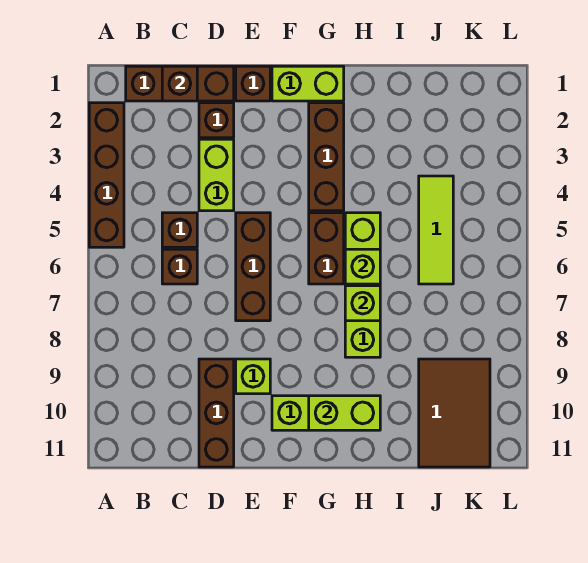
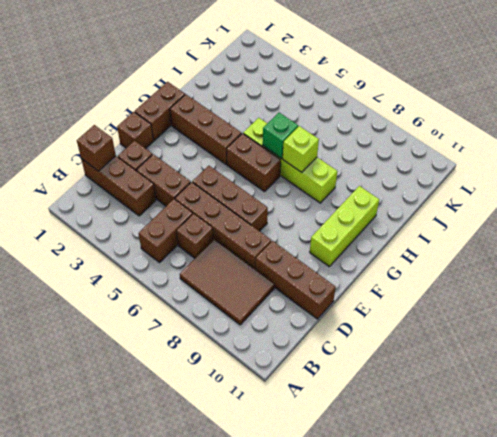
brown brick A2:A5 level 1 -> brown brick D5:D8 level 1
brown brick B1:D1 level 1 -> brown brick C1:C3 level 1
brown brick C5 level 1 -> brown brick B5:C5 level 1
lime brick D3:D4 level 1 -> brown brick D3:D4 level 1
lime brick E9 level 1 -> none
lime brick F1:G1 level 1 -> brown brick F1:G1 level 1
lime brick G10:H10 level 2 -> none
lime brick H6 level 2 -> green brick H6 level 2
lime tile J4:J6 level 1 -> none
brown tile J9:K11 level 1 -> brown tile B7:C9 level 1

